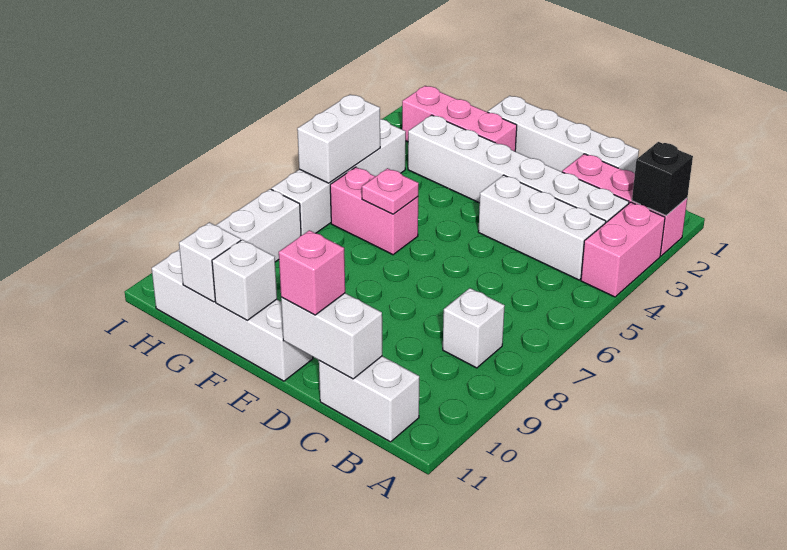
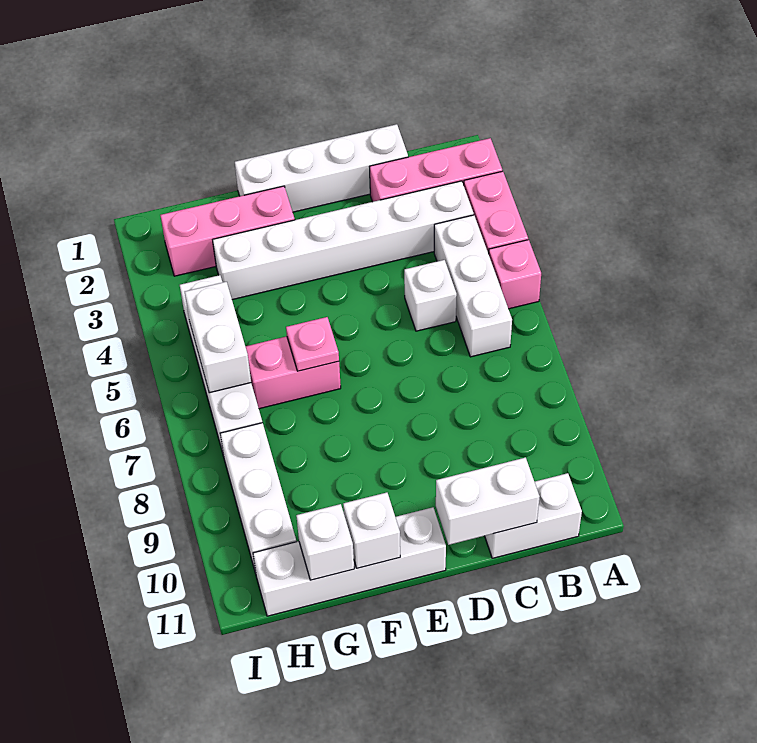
black brick A2 level 2 -> none
white brick B4:D4 level 1 -> white brick B4:B6 level 1
white brick B8 level 1 -> white brick C5 level 1
pink brick D11 level 3 -> pink brick A5 level 1

